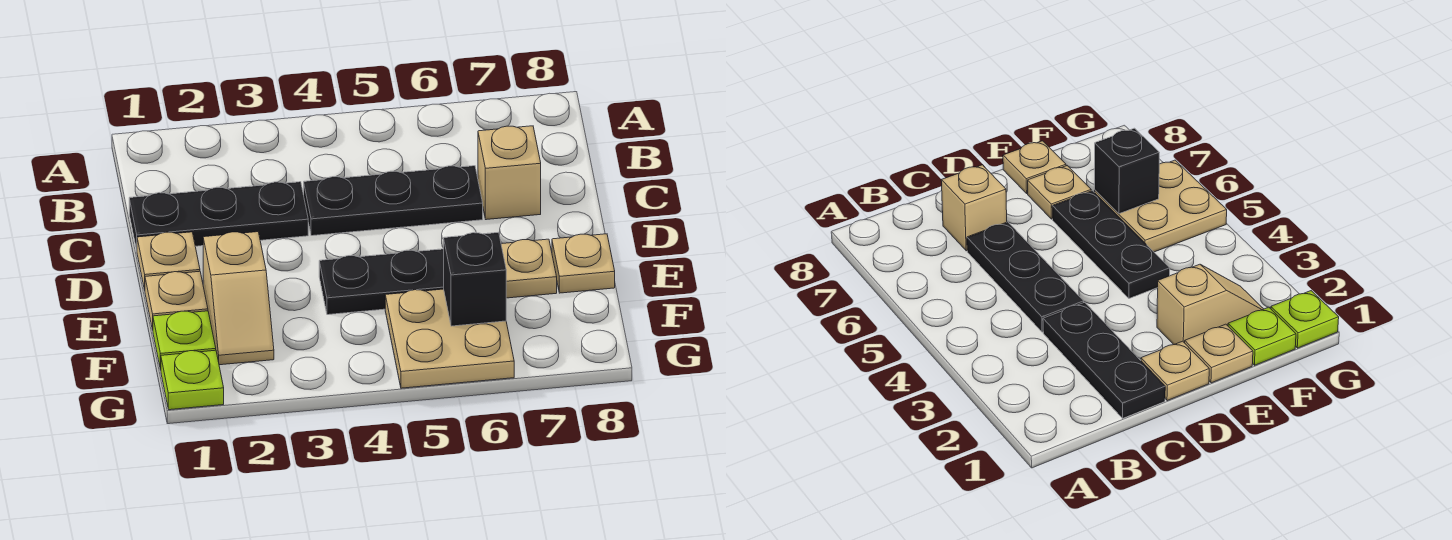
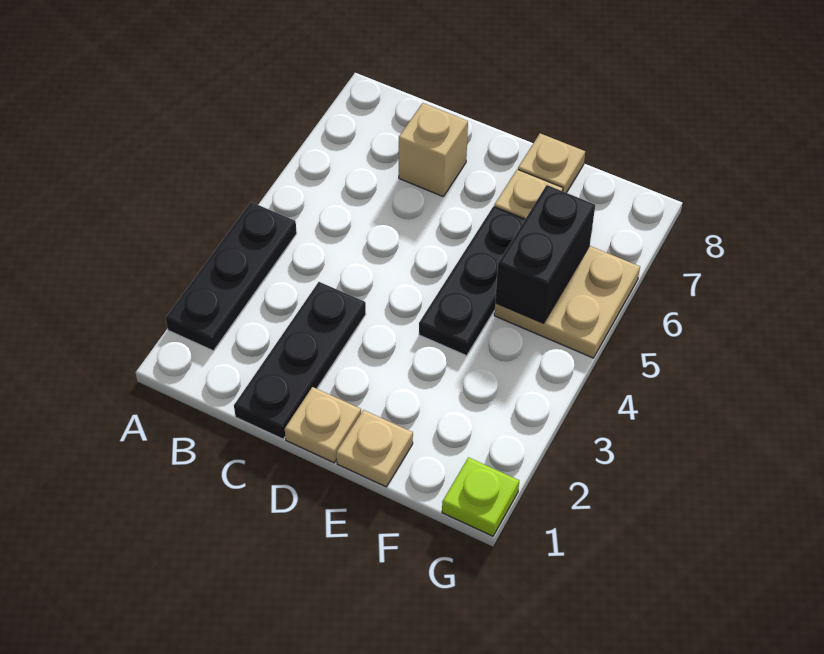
black plate C4:C6 level 1 -> black plate A2:A4 level 1
tan slope E2:F2 level 1 top E -> none
lime plate F1 level 1 -> none
black brick F6 level 2 -> black brick F5:F6 level 2

